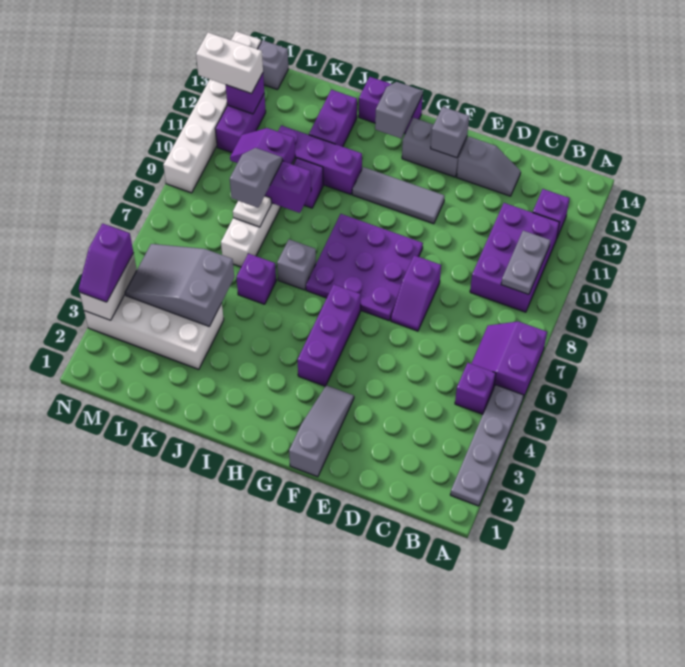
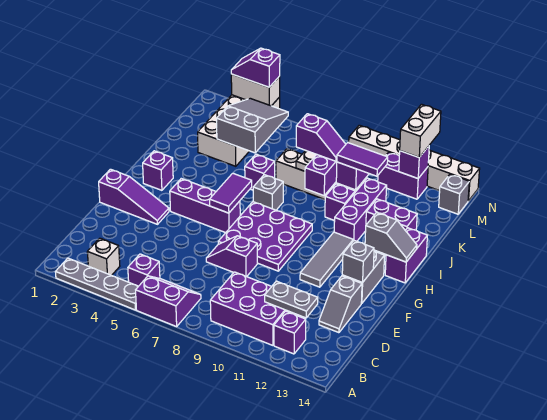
none -> white brick B3 level 1
grey plate B9:B10 level 2 -> grey plate C11:C12 level 2
grey slope F1:F3 level 1 top 1 -> purple slope F1:F3 level 1 top 1
none -> purple tile G6:H6 level 2
none -> purple brick H2 level 1
grey slope K8:K9 level 3 top 8 -> purple slope K8:K9 level 3 top 8
none -> purple tile K10:K11 level 3

